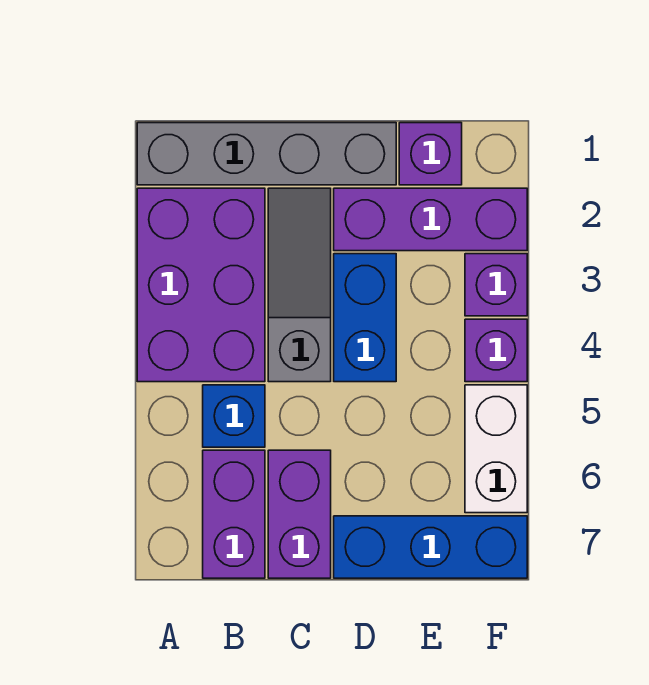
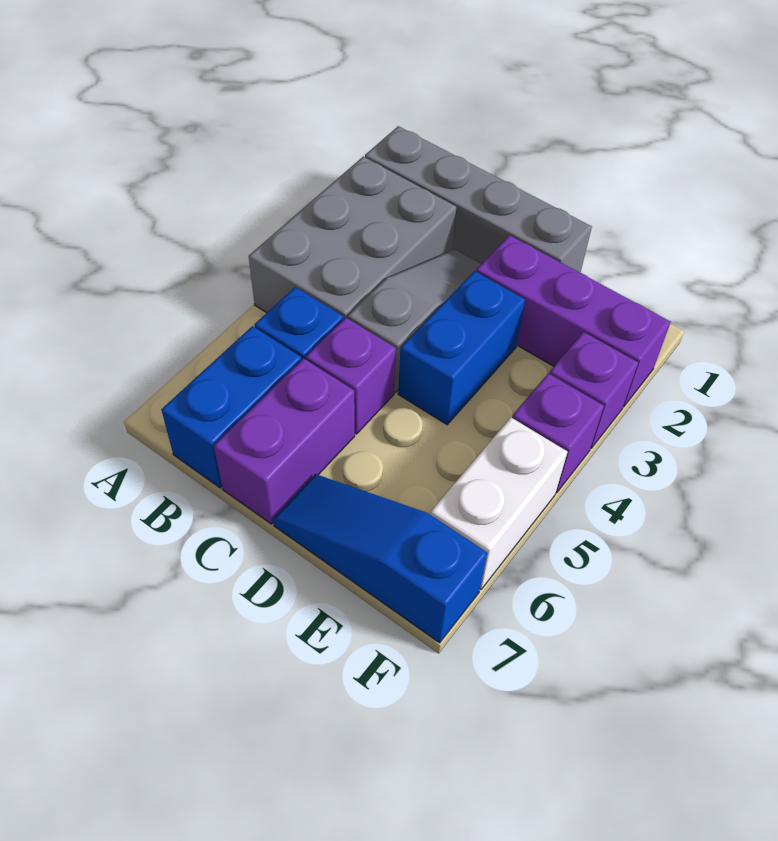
purple brick A2:B4 level 1 -> grey brick A2:B4 level 1
purple brick B6:B7 level 1 -> blue brick B6:B7 level 1
blue brick D7:F7 level 1 -> blue slope D7:F7 level 1 top F
purple brick E1 level 1 -> purple brick C5 level 1

